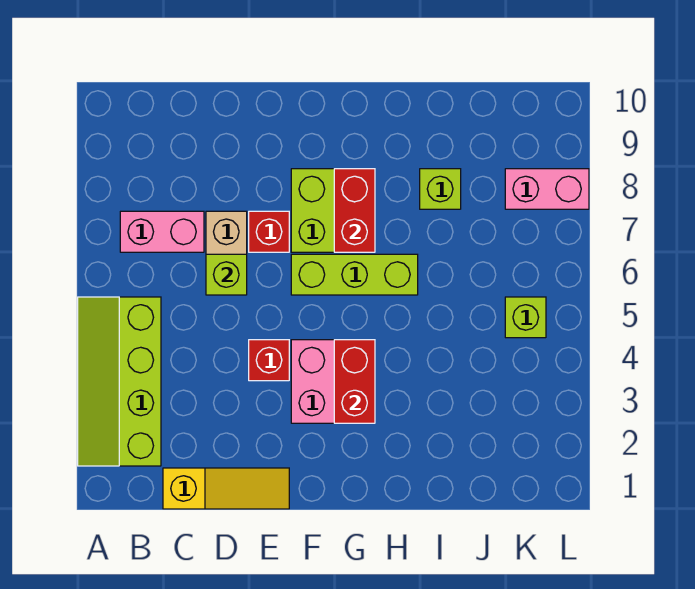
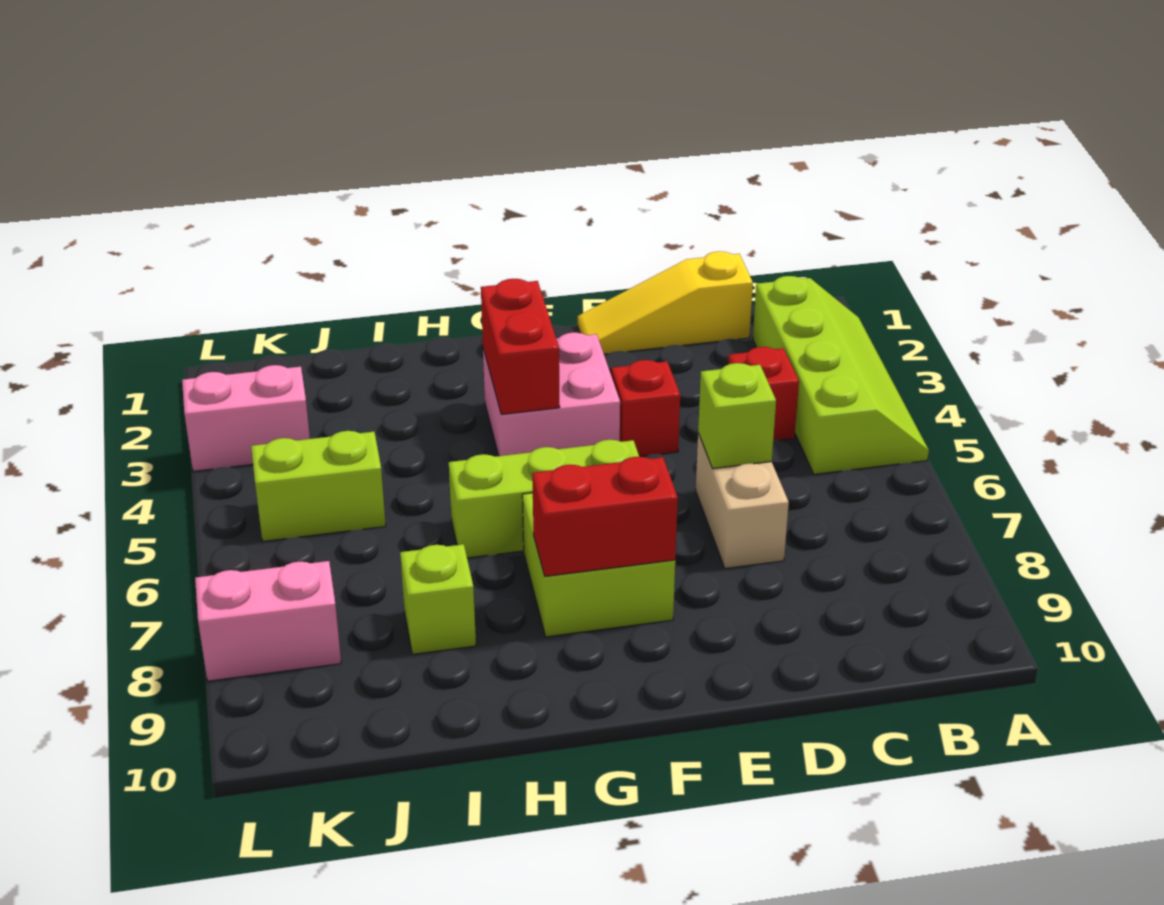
pink brick B7:C7 level 1 -> pink brick K3:L3 level 1
red brick E7 level 1 -> red brick C4 level 1
red brick G7:G8 level 2 -> red brick F8:G8 level 2
lime brick K5 level 1 -> lime brick J5:K5 level 1

